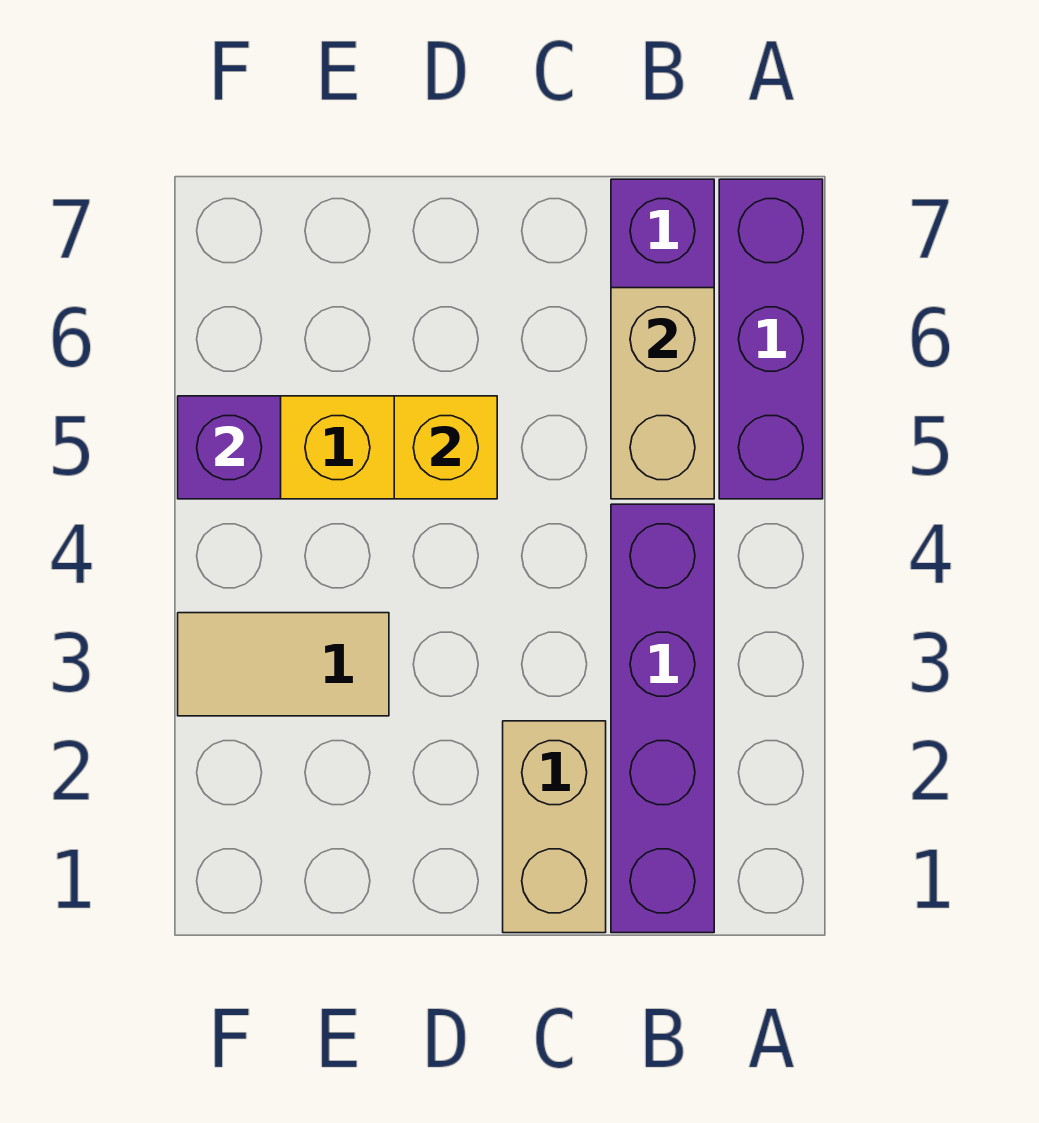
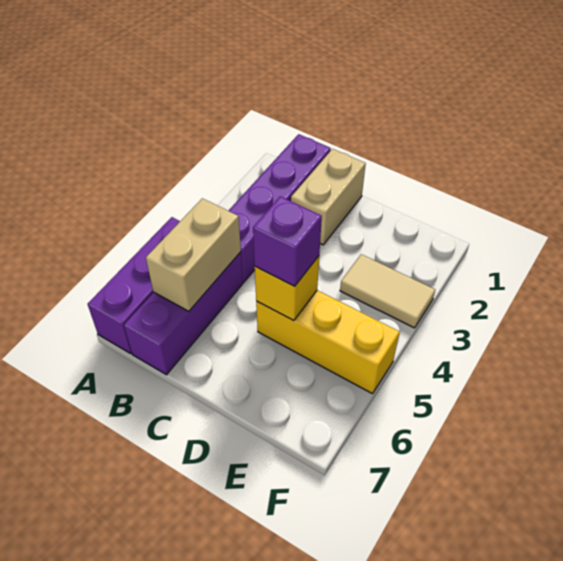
purple brick F5 level 2 -> purple brick D5 level 3

